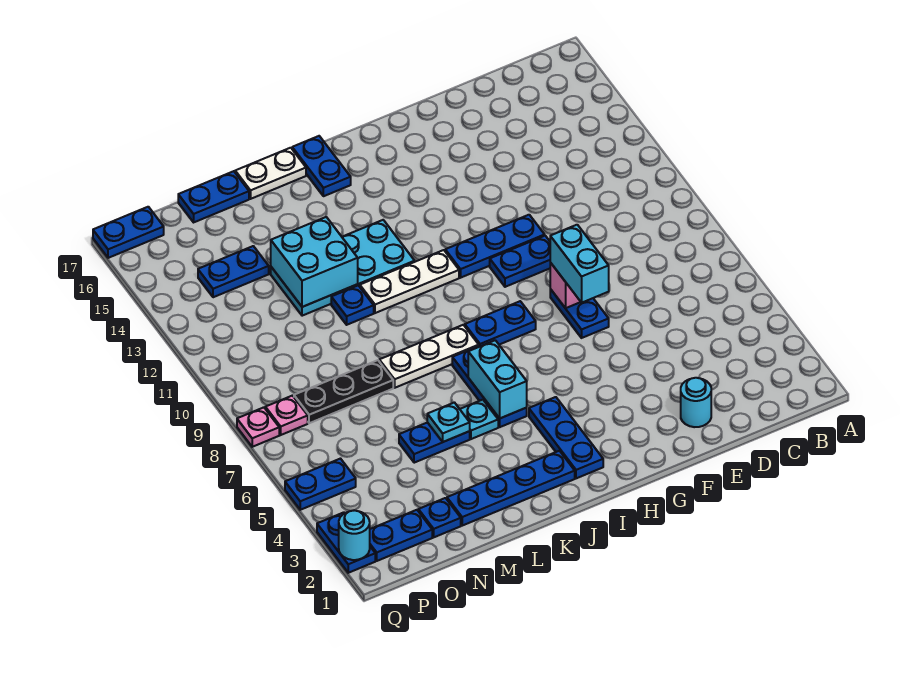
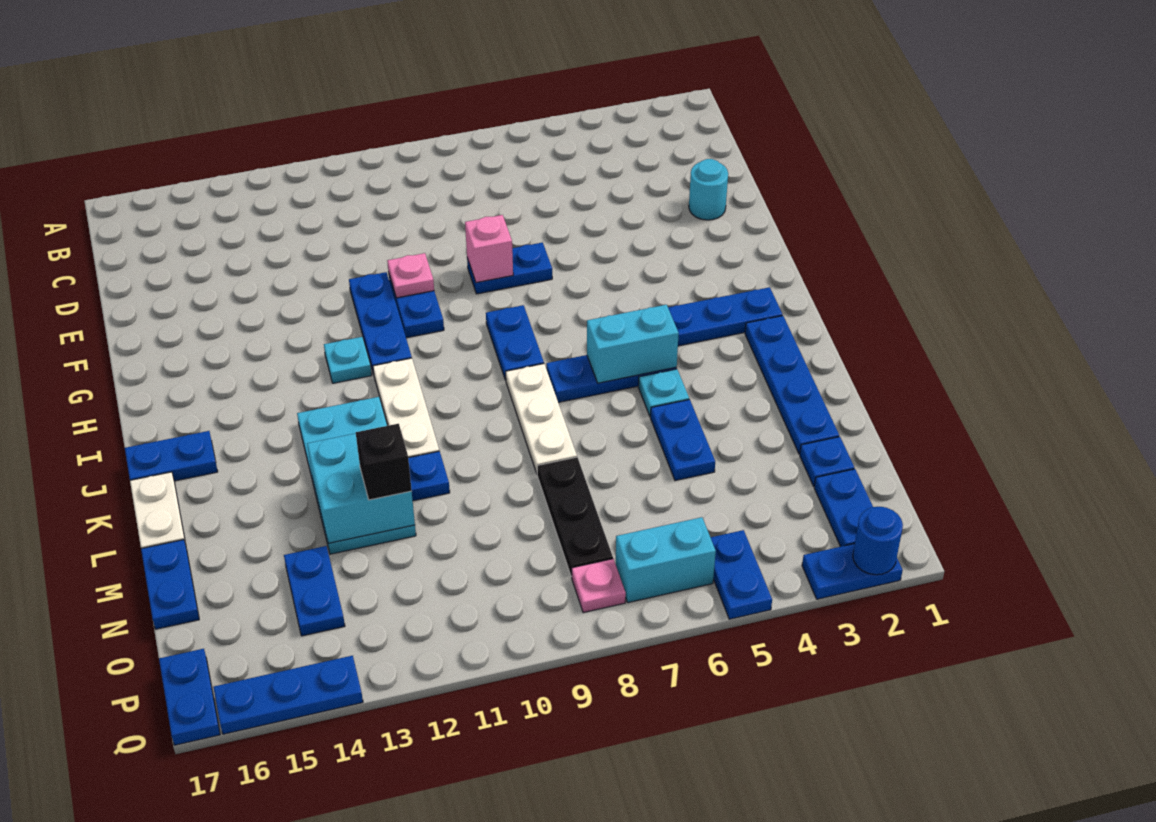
cyan brick F7:F8 level 3 -> cyan brick P6:P7 level 1
cyan plate L5 level 2 -> cyan plate H12 level 1
none -> black brick M12 level 3
cyan round brick Q2 level 2 -> blue round brick Q2 level 2
pink plate Q8 level 1 -> pink plate F10 level 2
none -> blue plate Q14:Q16 level 1

